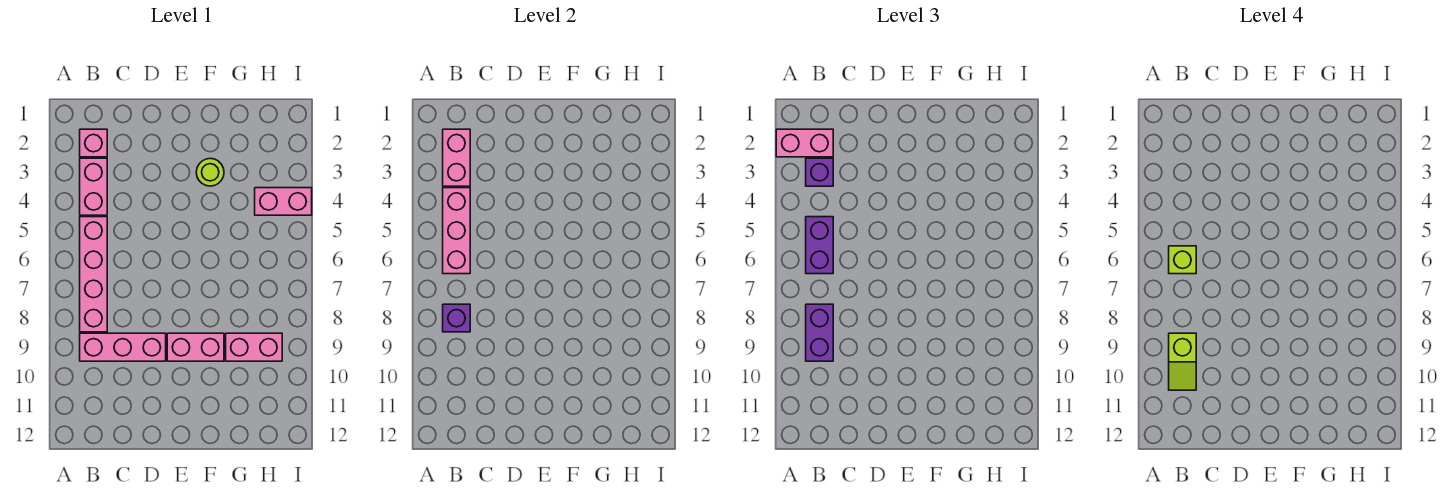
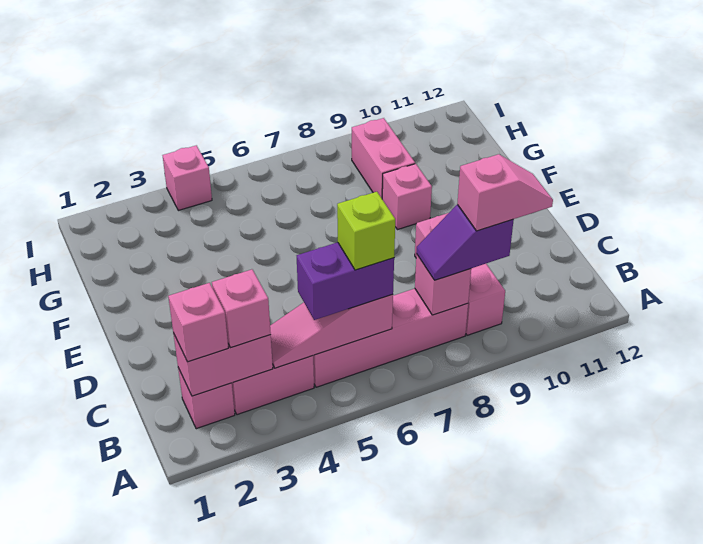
pink brick A2:B2 level 3 -> pink brick B2 level 3
purple brick B3 level 3 -> pink brick B3 level 3
pink brick B4:B6 level 2 -> pink slope B4:B6 level 2 top 6
purple brick B8 level 2 -> pink brick B8 level 2
purple brick B8:B9 level 3 -> purple slope B8:B9 level 3 top 9
lime slope B9:B10 level 4 top 9 -> pink slope B9:B10 level 4 top 9
pink brick E9:F9 level 1 -> pink brick F9 level 1
lime round brick F3 level 1 -> none
pink brick H4:I4 level 1 -> pink brick I4 level 1

